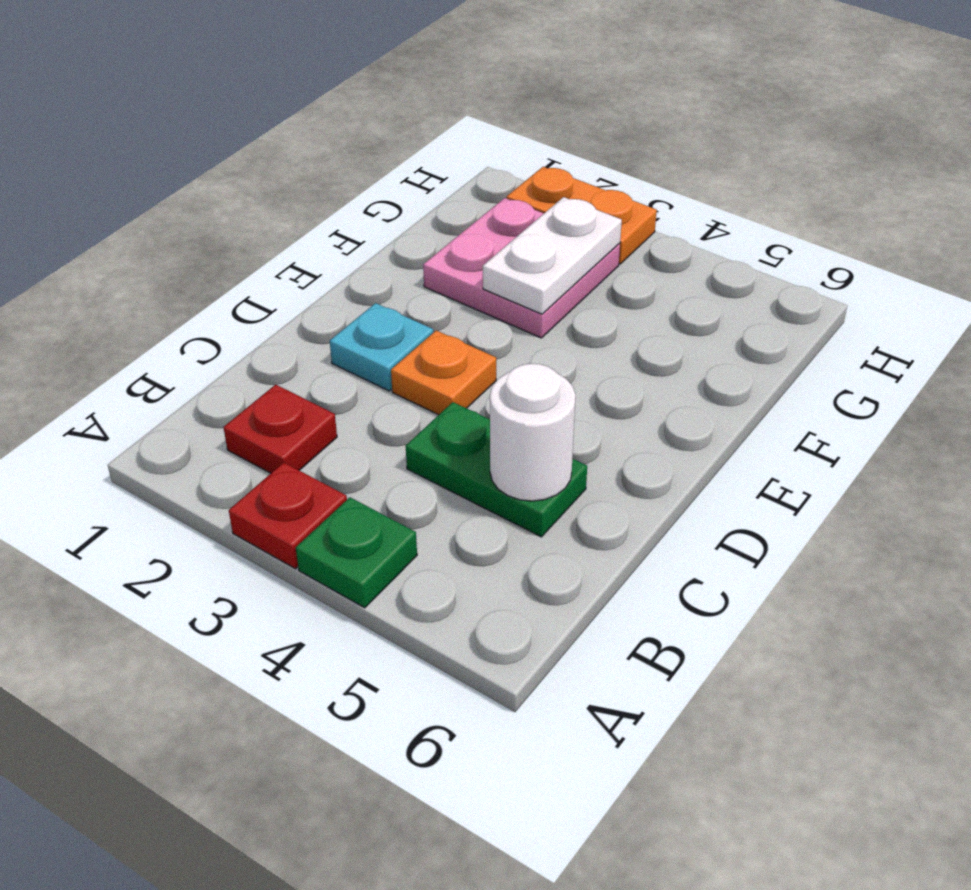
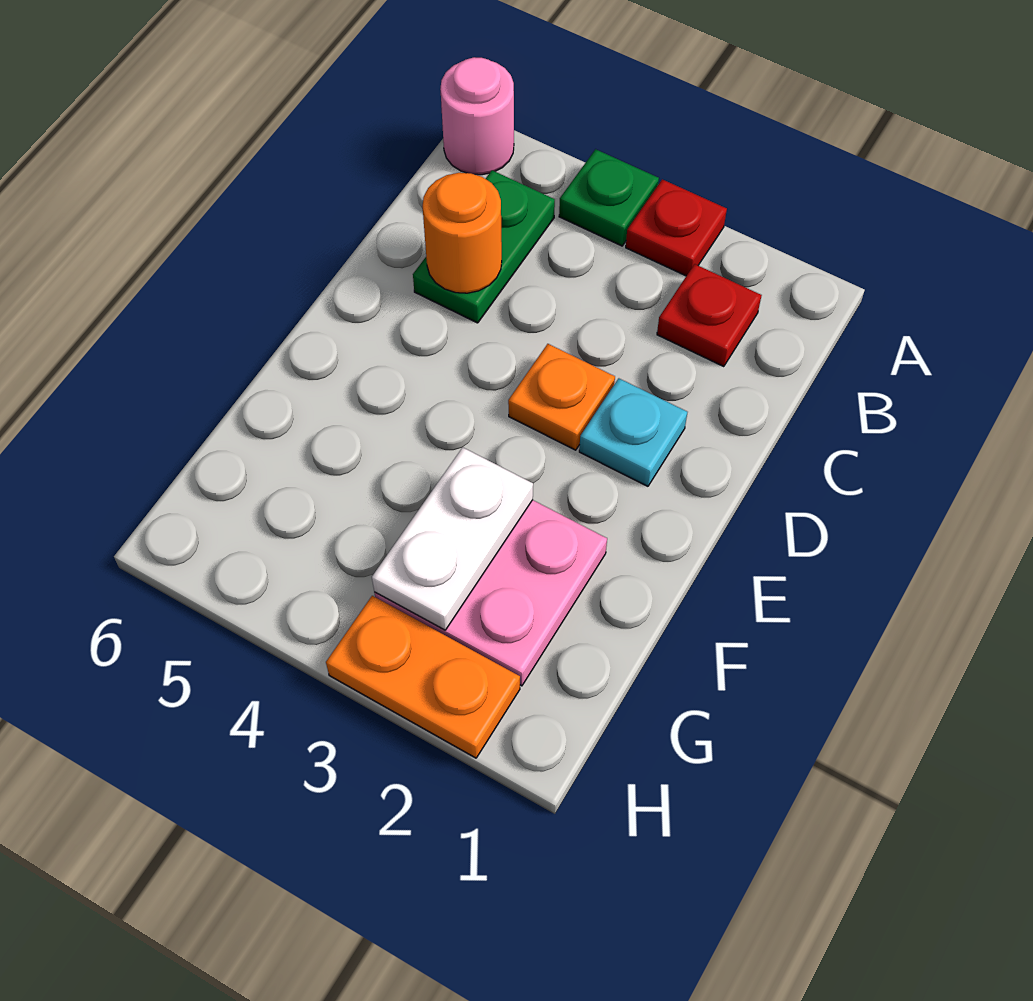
none -> pink round brick A6 level 1
green plate C4:C5 level 1 -> green plate B5:C5 level 1
white round brick C5 level 2 -> orange round brick C5 level 2

